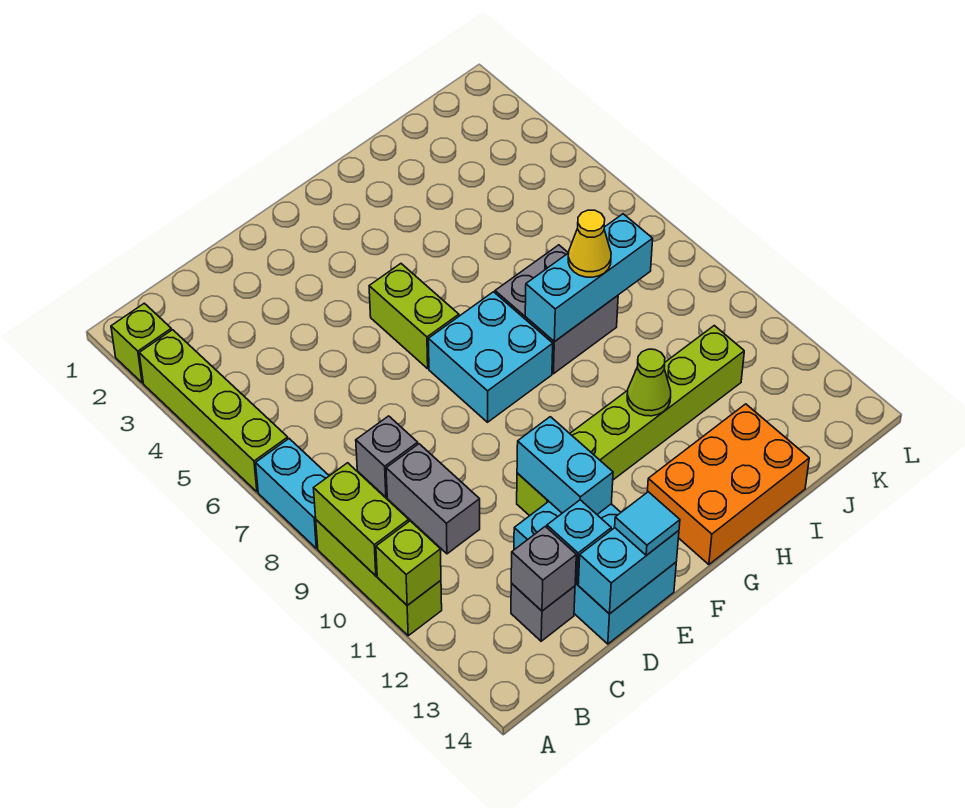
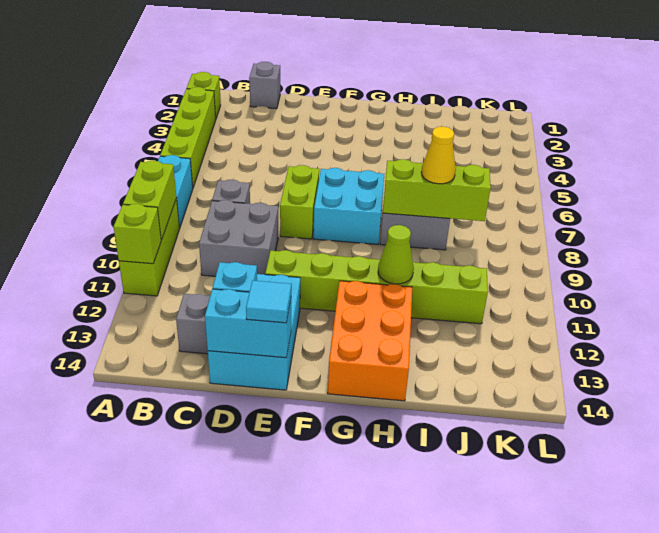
grey brick C9:C10 level 1 -> grey brick C9:D10 level 1
grey brick C13 level 2 -> grey brick C1 level 1
cyan brick E11:E12 level 2 -> none
lime brick F5:F6 level 1 -> lime brick E7:E8 level 1
orange brick G13:I14 level 1 -> orange brick G12:H14 level 1
cyan brick H8:J8 level 2 -> lime brick H8:J8 level 2

